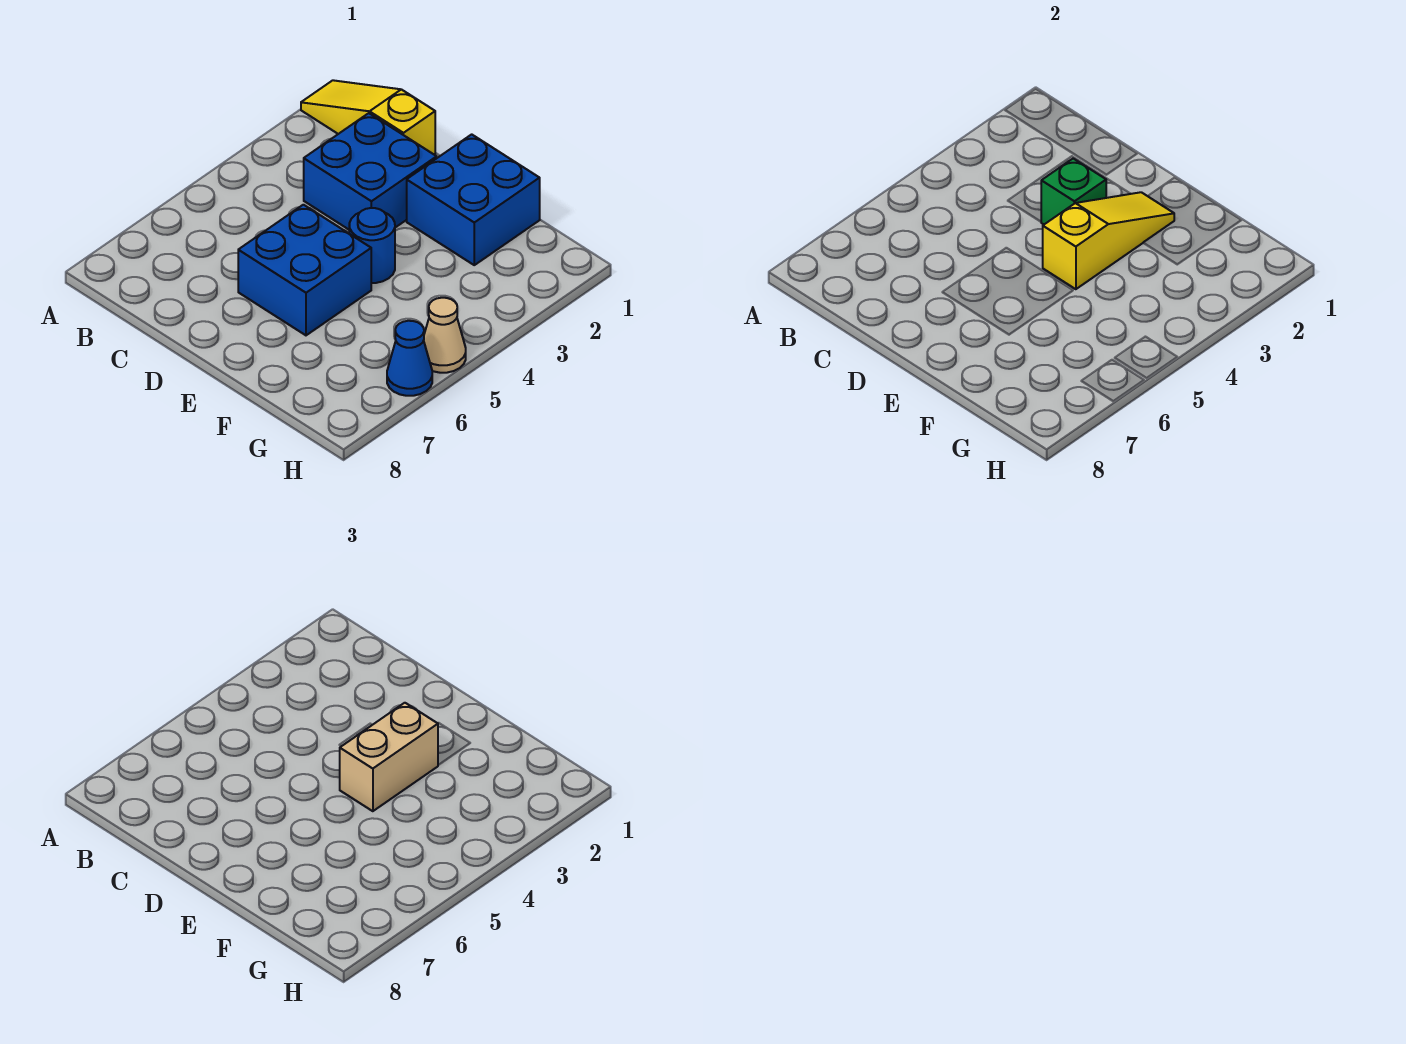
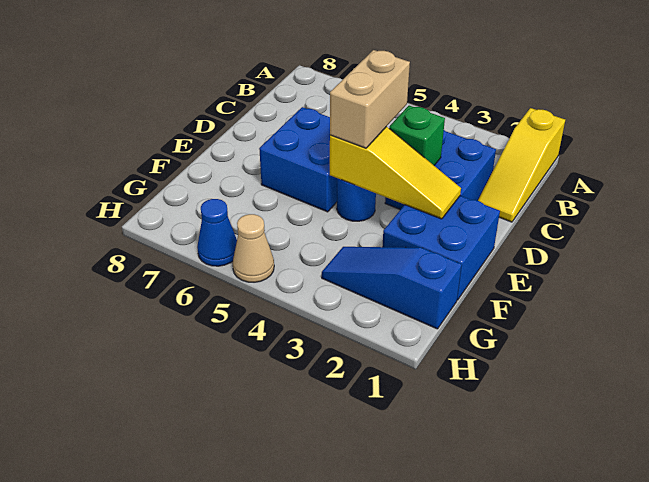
yellow slope A1:C1 level 1 top C -> yellow slope A1:C1 level 1 top A
tan brick E3:E4 level 3 -> tan brick D4:E4 level 3
none -> blue slope G1:G3 level 1 top 1

